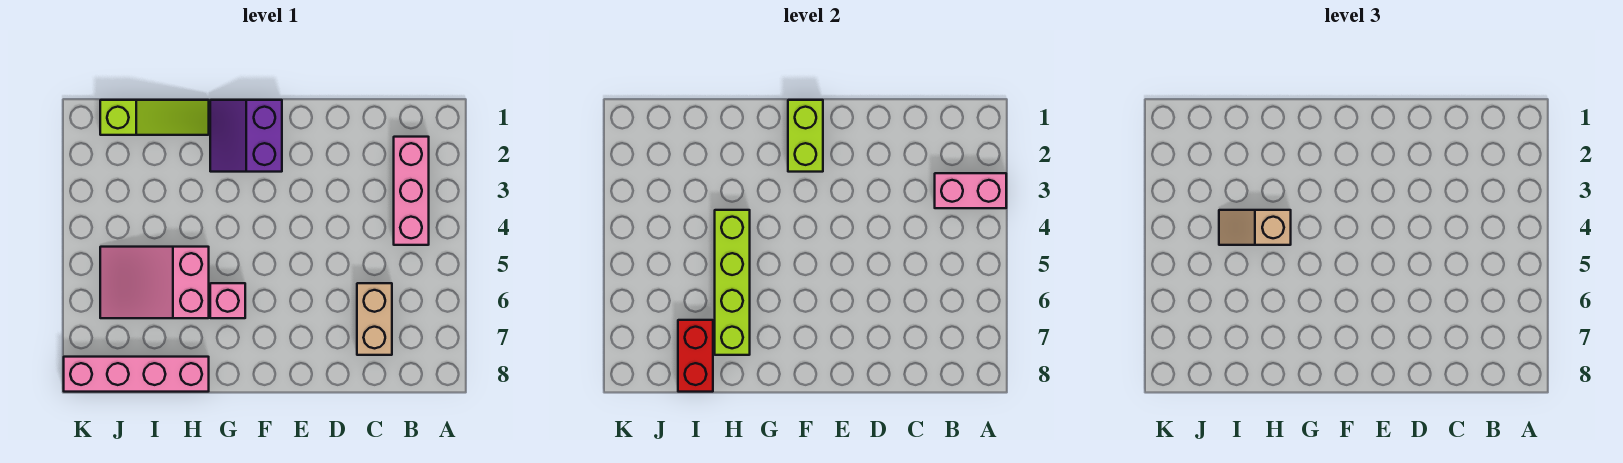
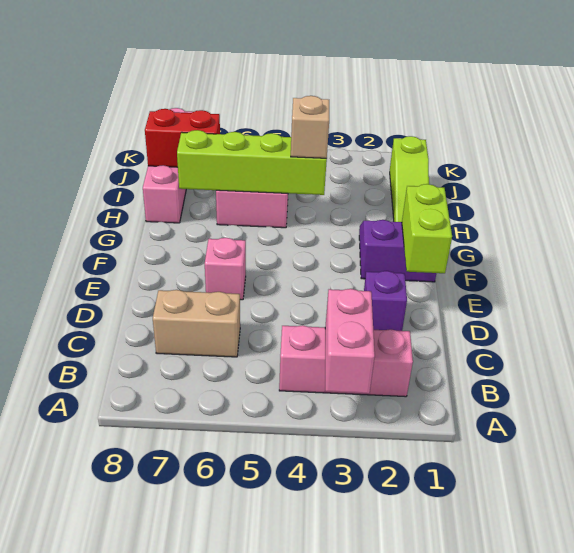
none -> purple brick D2 level 1
lime brick F1:F2 level 2 -> lime brick E1:F1 level 2
pink brick G6 level 1 -> pink brick E6 level 1

